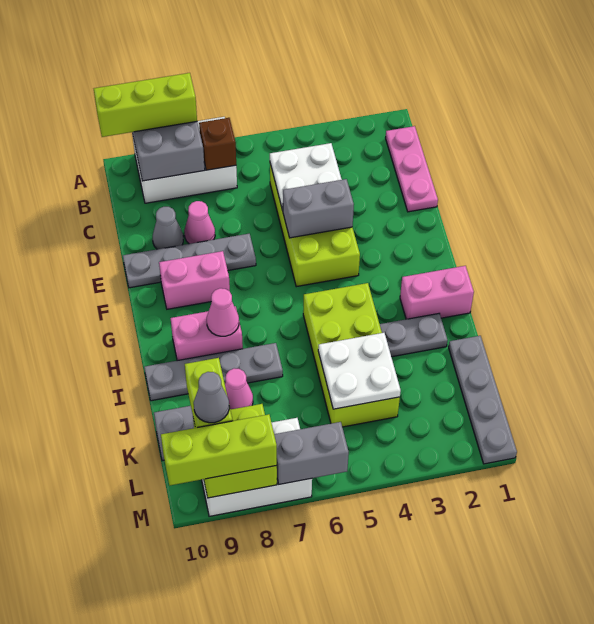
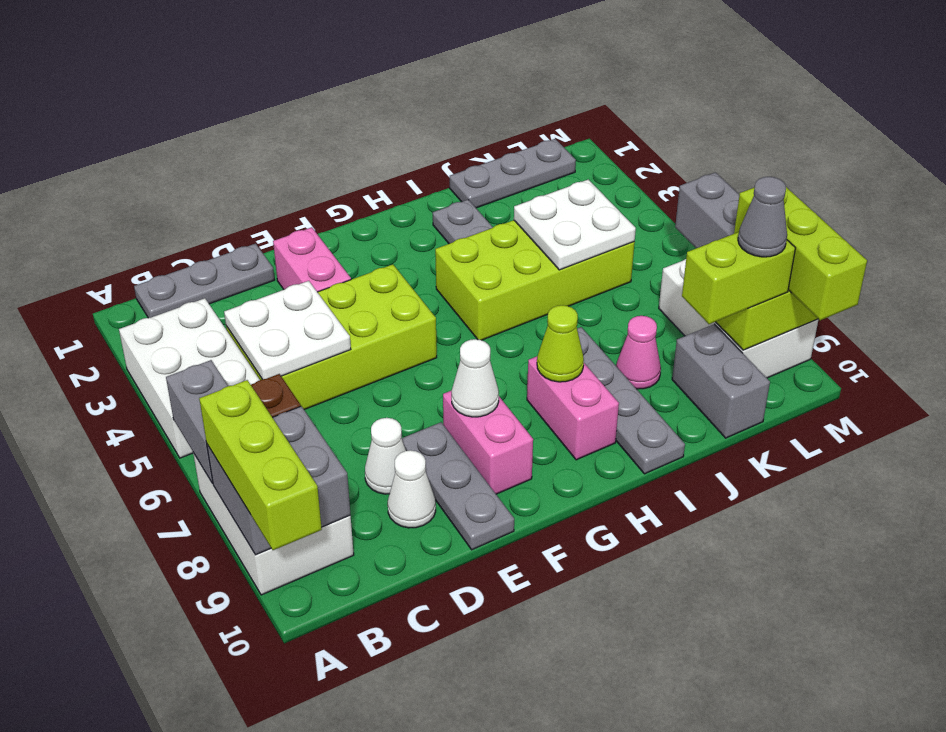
none -> white brick A3:B5 level 1
pink plate B1:D1 level 1 -> grey plate B1:D1 level 1
pink cone D8 level 1 -> white cone D8 level 1
grey cone D9 level 1 -> white cone D9 level 1
grey brick E4:E5 level 2 -> grey brick A6:A7 level 2
grey plate E7:E10 level 1 -> grey plate E8:E10 level 1
none -> white cone F8 level 2
pink brick H1:H2 level 1 -> pink brick E2:E3 level 1
pink cone H8 level 2 -> lime cone H8 level 2
grey plate J1:M1 level 1 -> grey plate J1:L1 level 1

